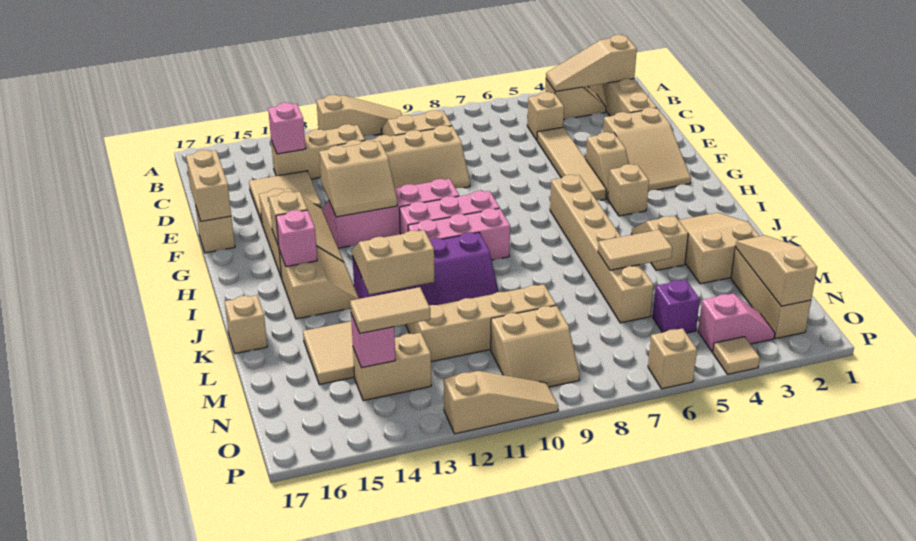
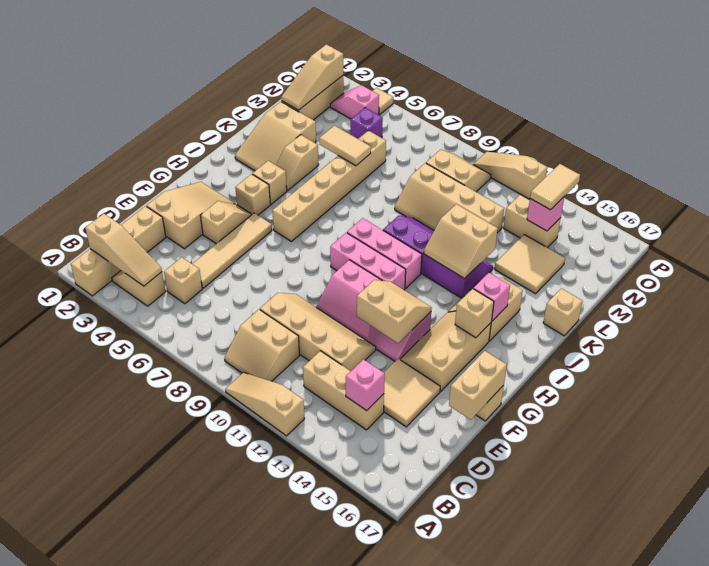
tan tile N13:N14 level 3 -> tan tile N14:O14 level 3
tan brick P6 level 1 -> tan brick I4 level 1

